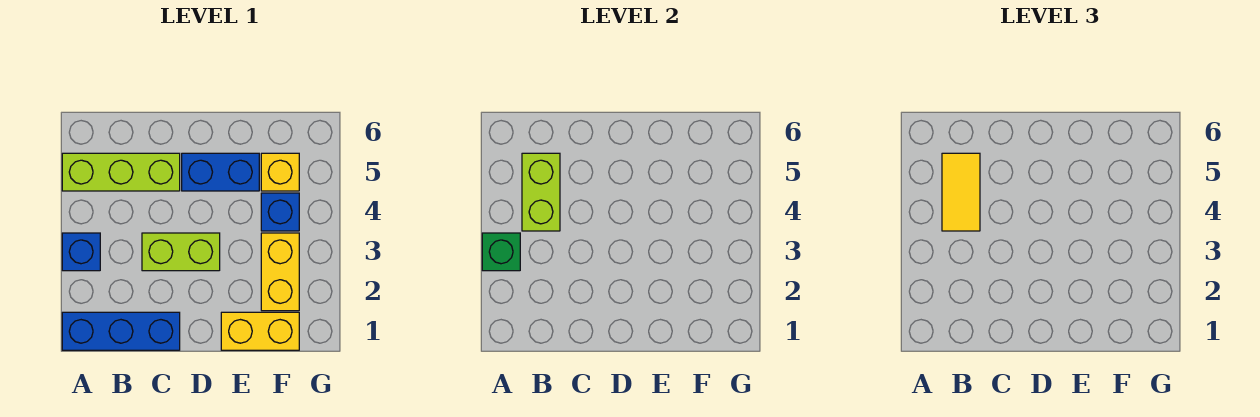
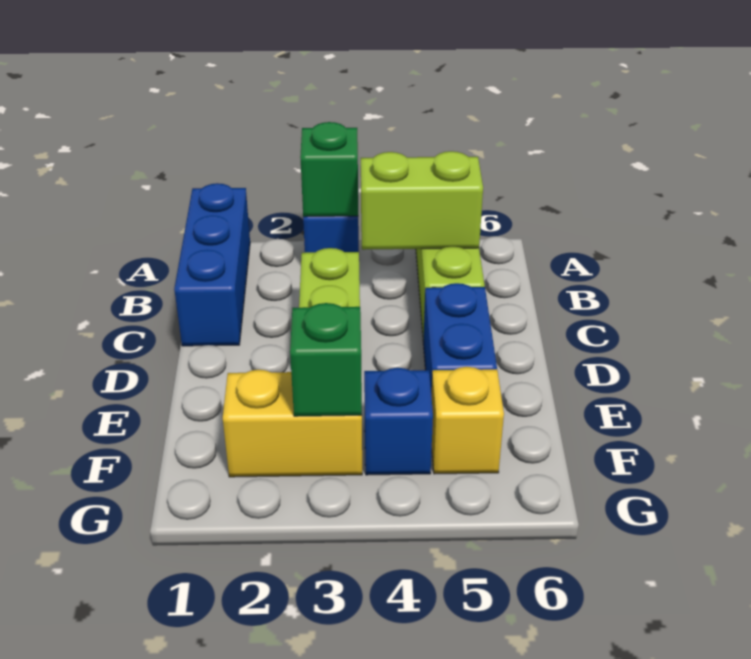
yellow tile B4:B5 level 3 -> none
yellow brick E1:F1 level 1 -> none
none -> green brick F3 level 2

